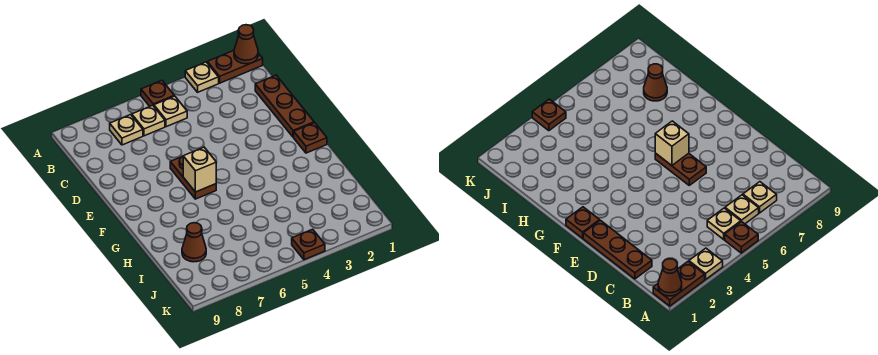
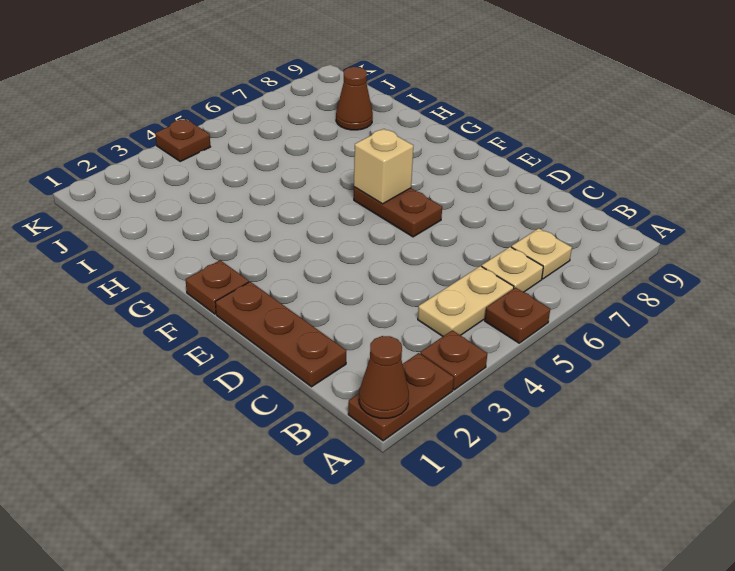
tan plate A3 level 1 -> brown plate A3 level 1
tan plate B5 level 1 -> tan plate B4:B5 level 1

